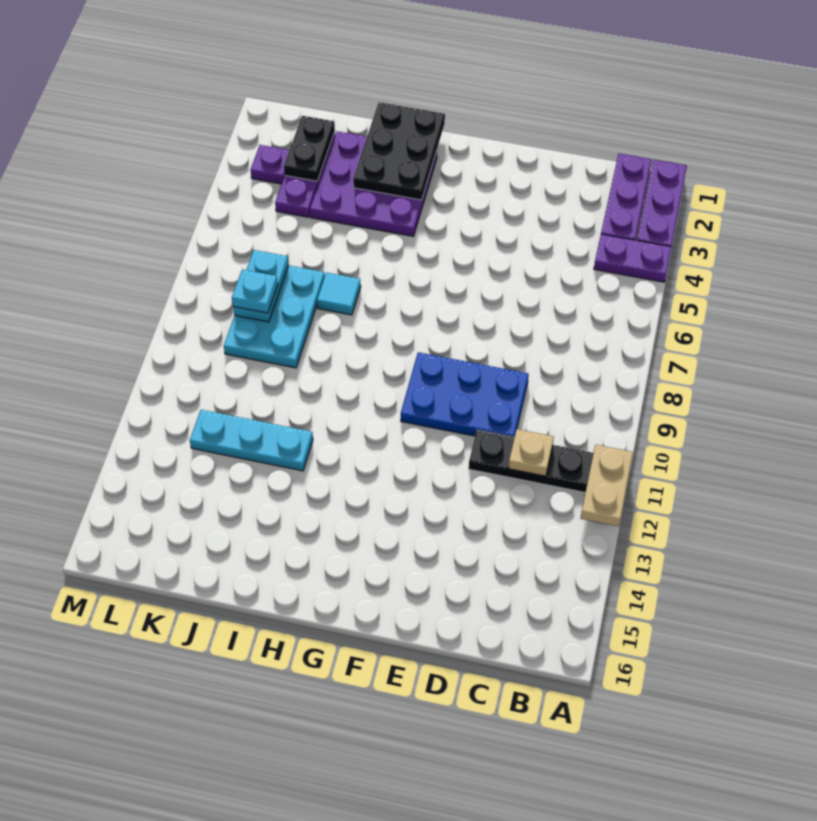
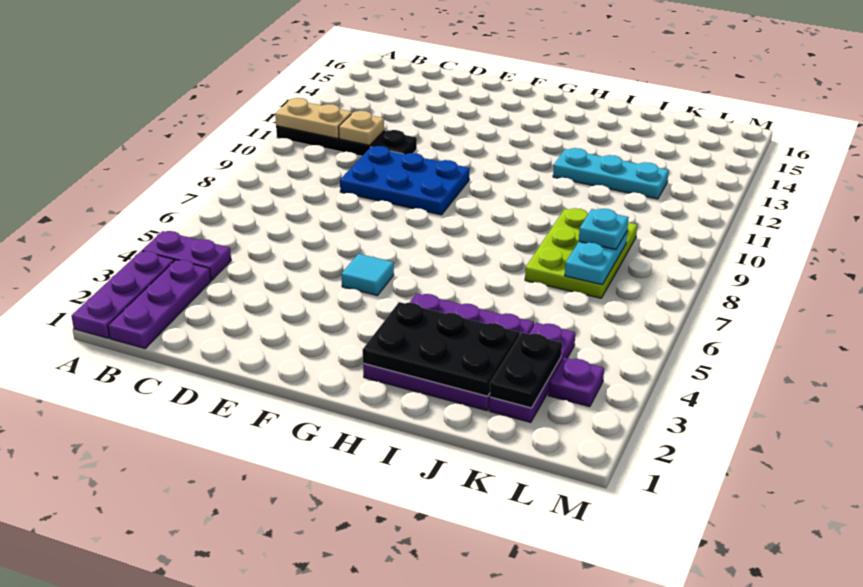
tan plate A11:A12 level 2 -> tan plate A11:B11 level 2
black plate H1:I3 level 2 -> black plate H2:J3 level 2
cyan tile I7 level 1 -> cyan tile F5 level 1
cyan plate J7:K9 level 1 -> lime plate J7:K9 level 1

